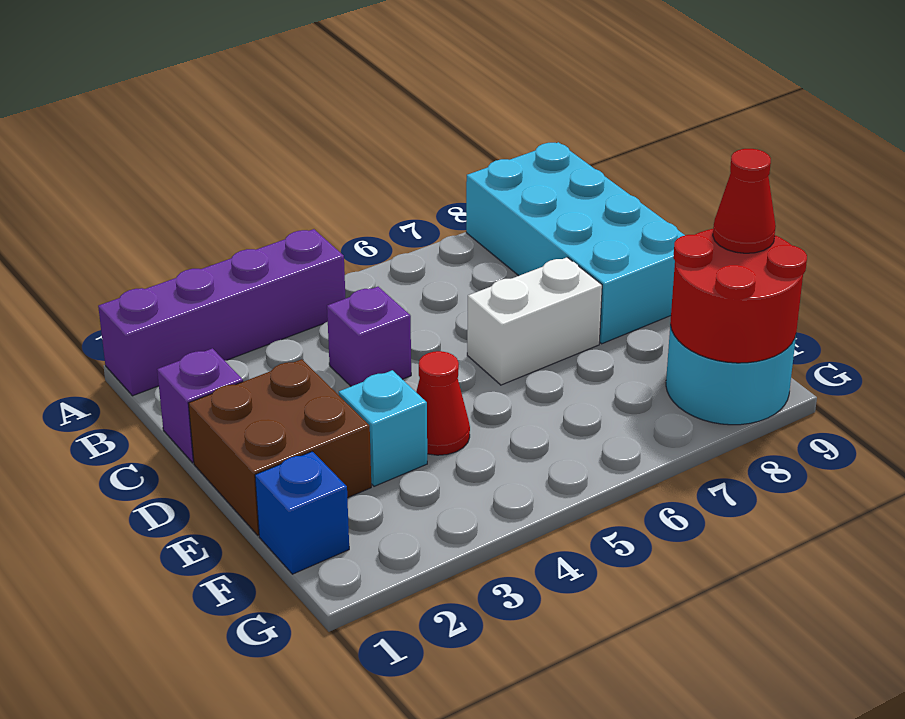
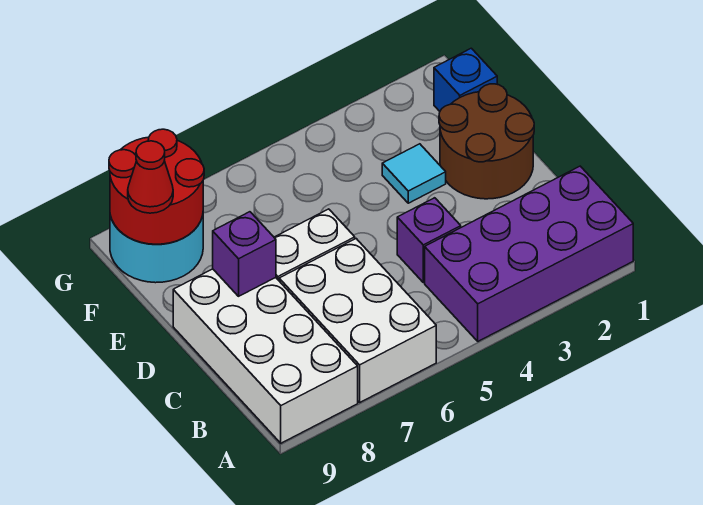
purple brick A1:A4 level 1 -> purple brick A1:B4 level 1
none -> white brick A6:C7 level 1
cyan brick A8:D9 level 1 -> white brick A8:D9 level 1
purple brick C1 level 1 -> purple brick D8 level 2
brown brick D1:E2 level 1 -> brown round brick D1:E2 level 1
cyan brick E3 level 1 -> cyan tile E3 level 1
red cone E4 level 1 -> none

